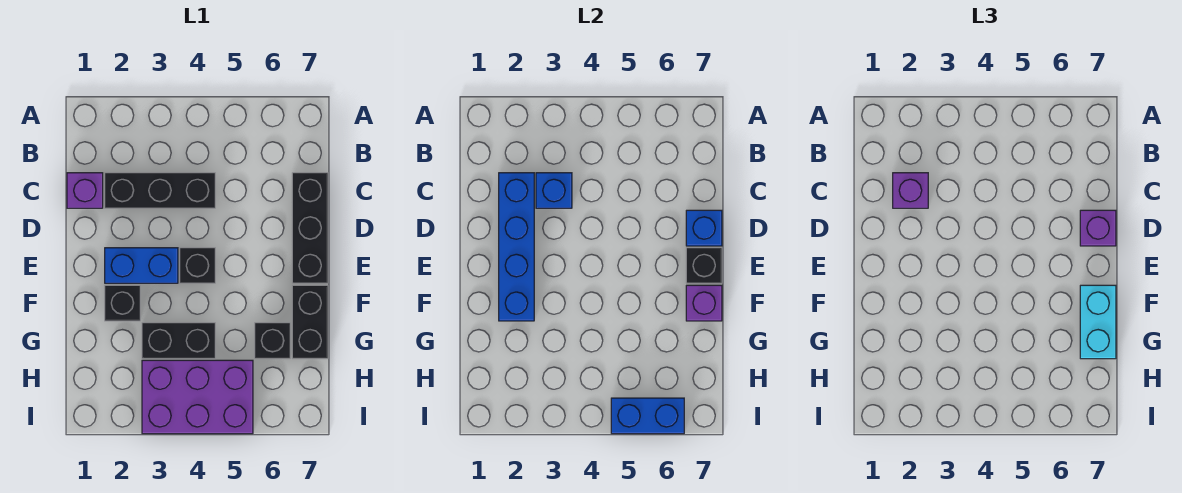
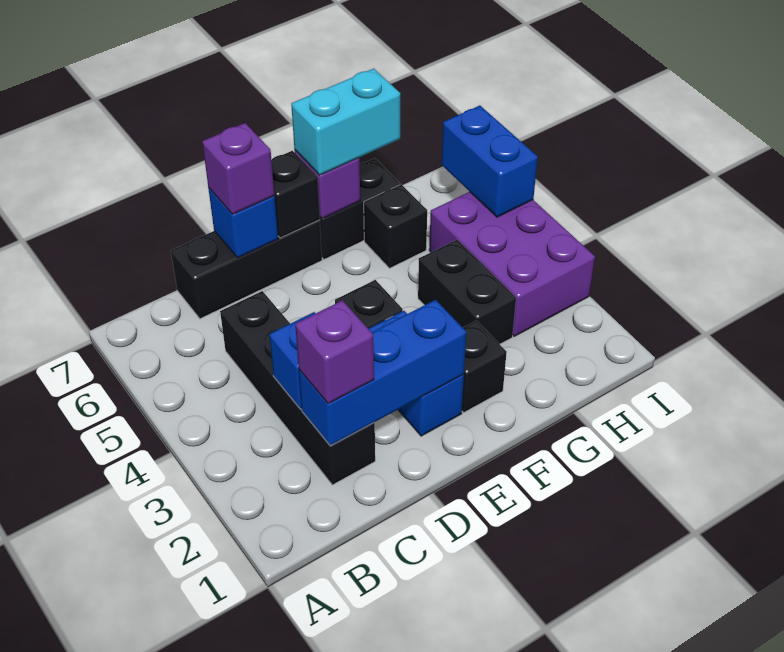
purple brick C1 level 1 -> none
black brick C2:C4 level 1 -> black brick C2:C5 level 1
blue brick C2:F2 level 2 -> blue brick C2:E2 level 2

